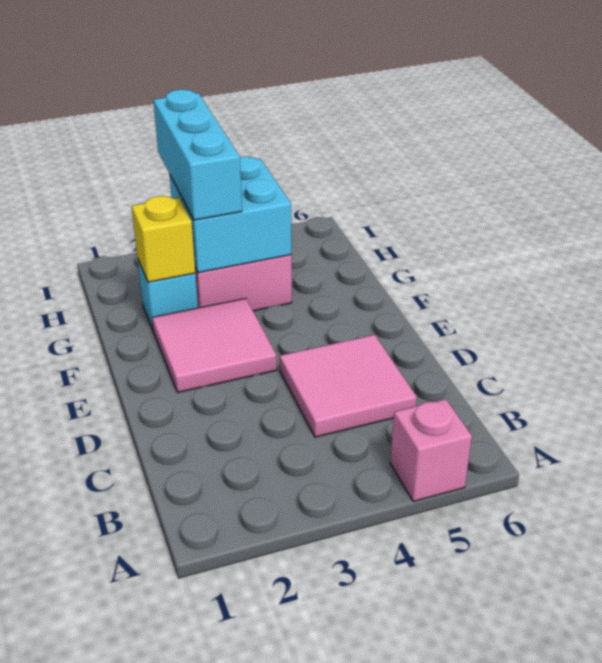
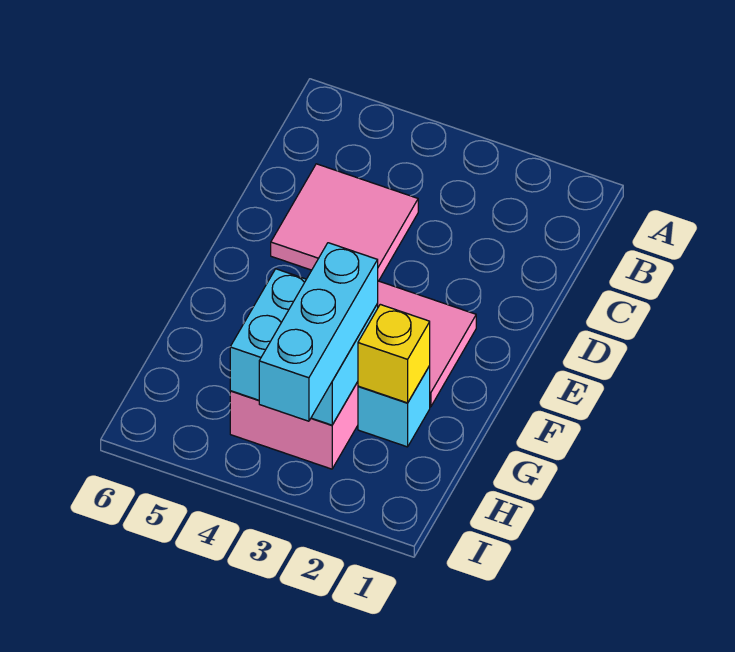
pink brick A5 level 1 -> none

